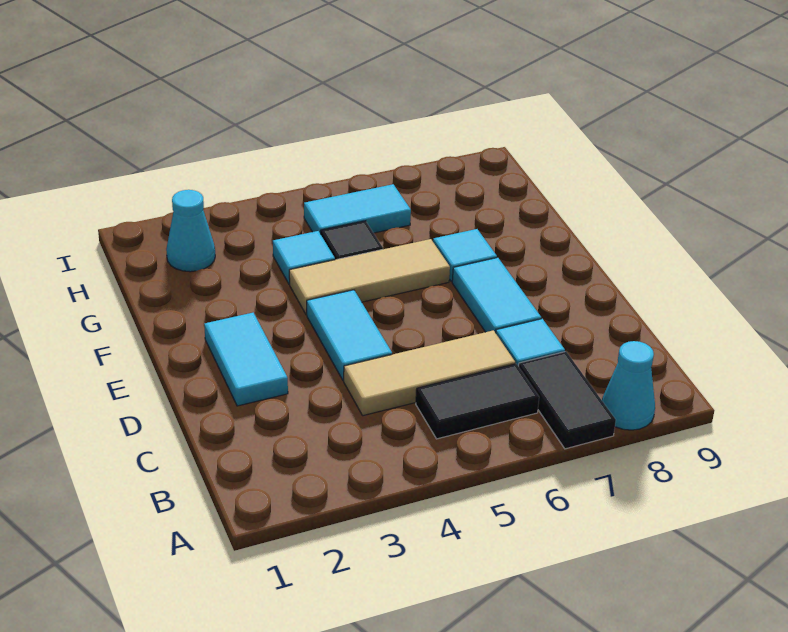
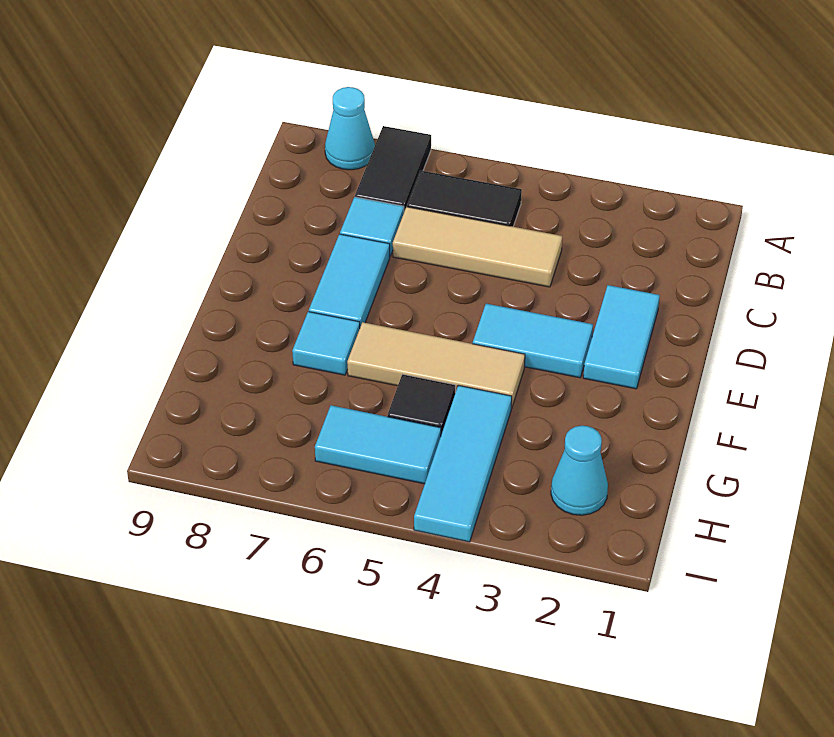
cyan tile D4:E4 level 1 -> cyan tile E3:E4 level 1
cyan tile G4 level 1 -> cyan tile G4:I4 level 1

